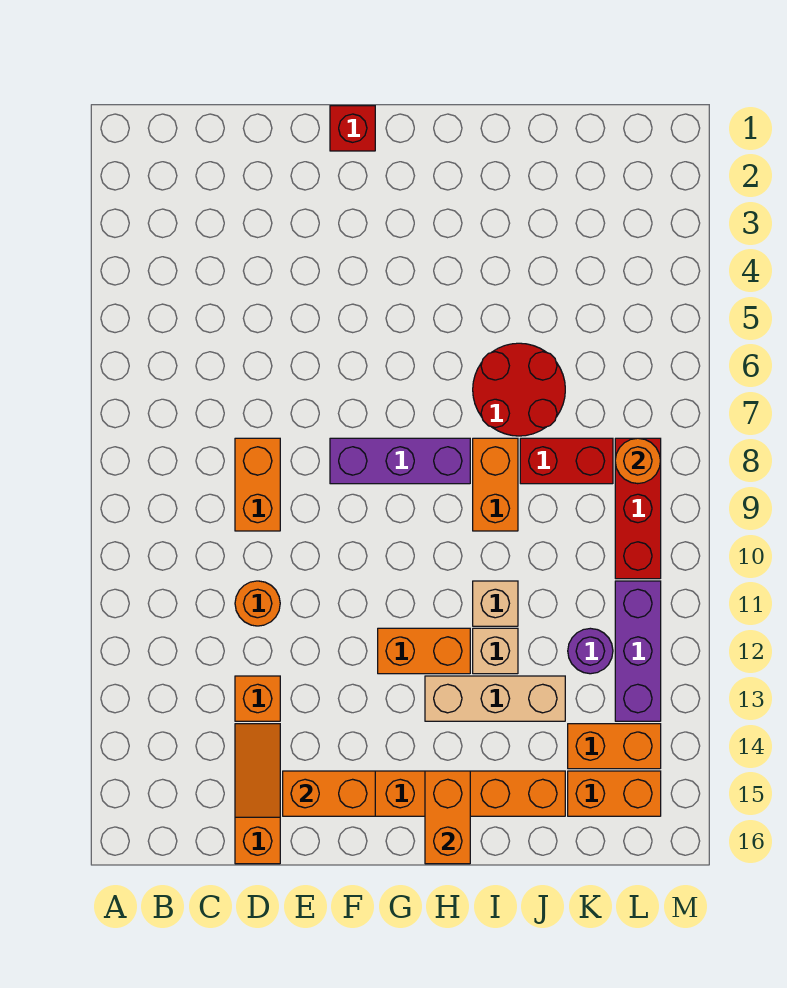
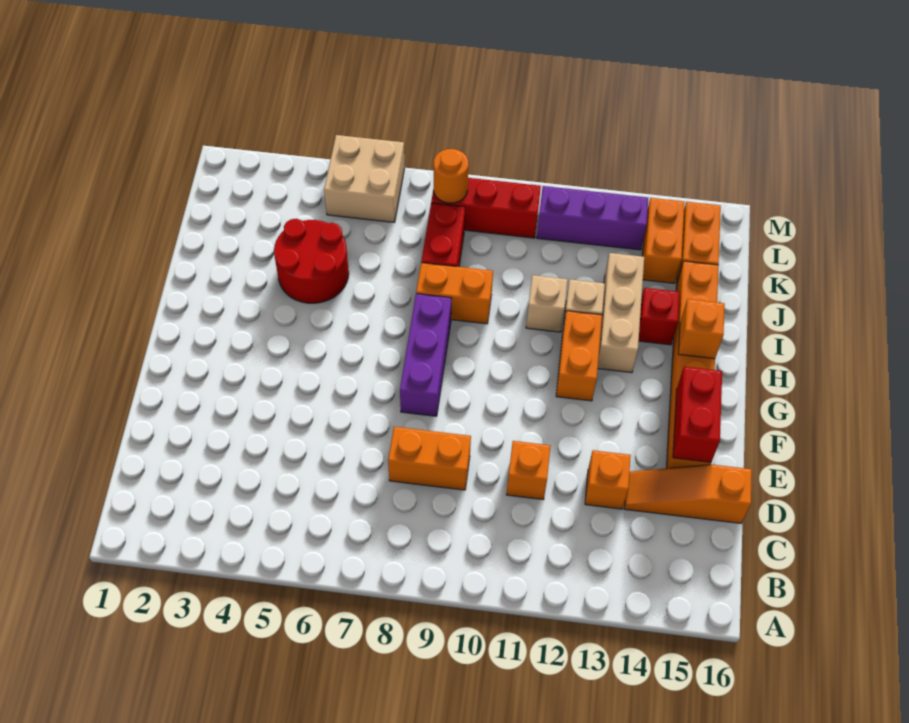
orange round brick D11 level 1 -> orange brick D11 level 1
orange brick E15:F15 level 2 -> red brick E15:F15 level 2
red brick F1 level 1 -> red brick I14 level 1
orange brick H15:H16 level 2 -> orange brick H15 level 2
red round brick I6:J7 level 1 -> red round brick I4:J5 level 1
purple round brick K12 level 1 -> none
none -> tan brick L5:M6 level 1

